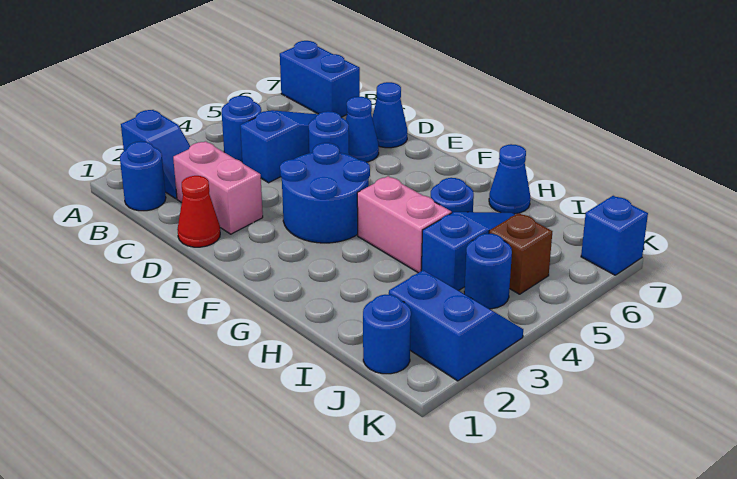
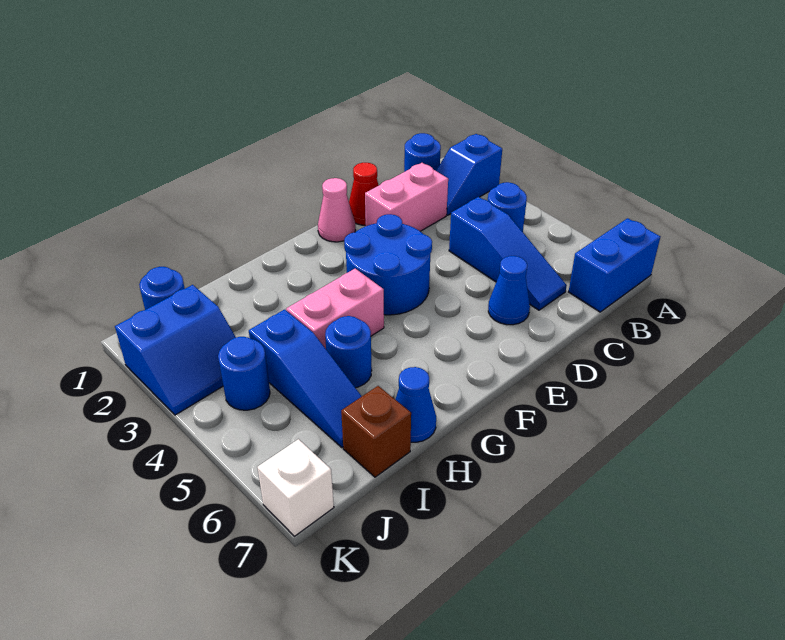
blue round brick D5 level 1 -> none
blue cone D7 level 1 -> none
none -> pink cone E1 level 1
brown brick J5 level 1 -> brown brick I7 level 1
blue brick K7 level 1 -> white brick K7 level 1

